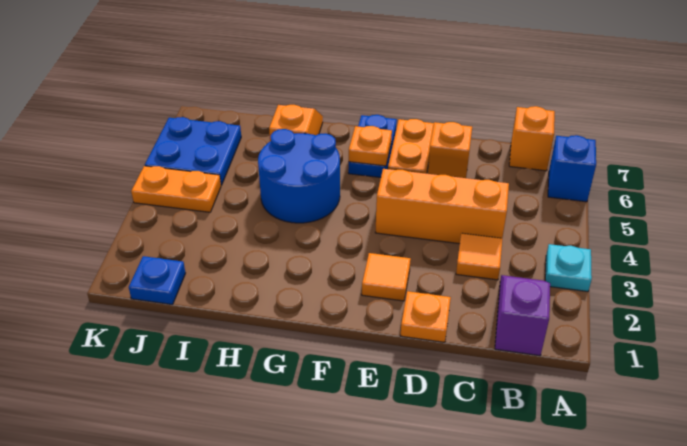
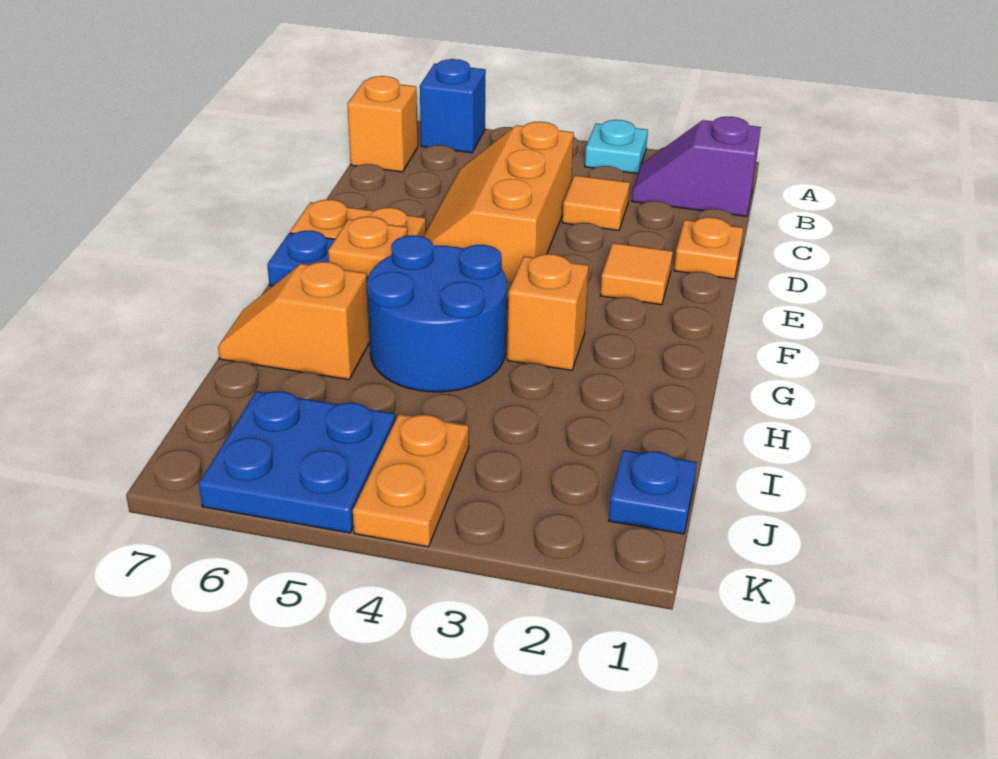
orange brick D6 level 1 -> orange brick G3 level 1

